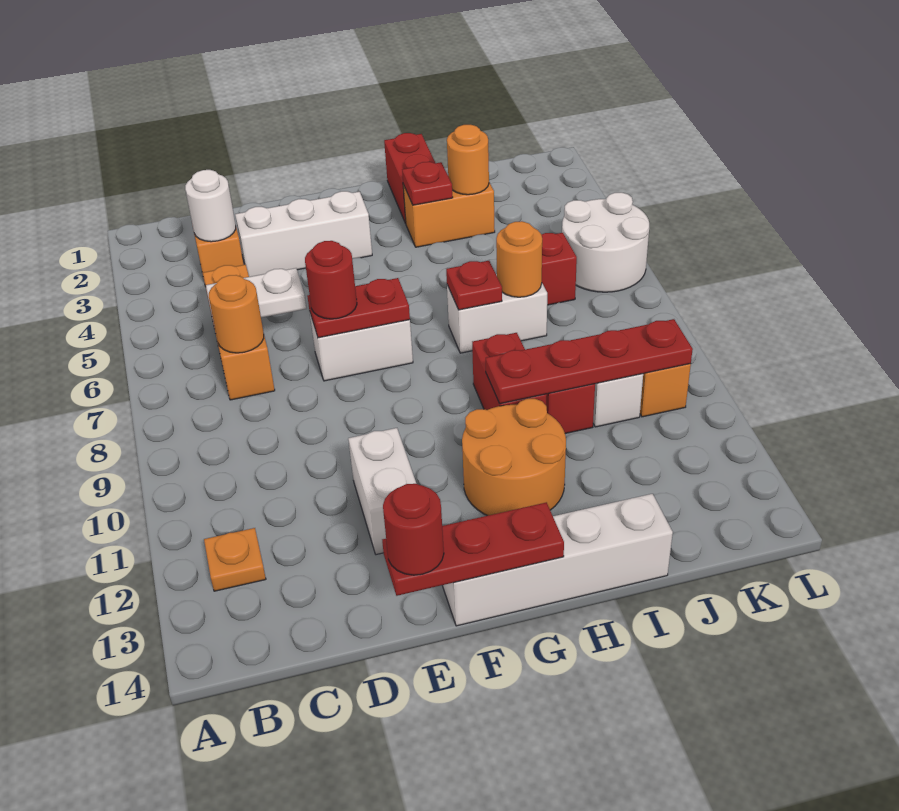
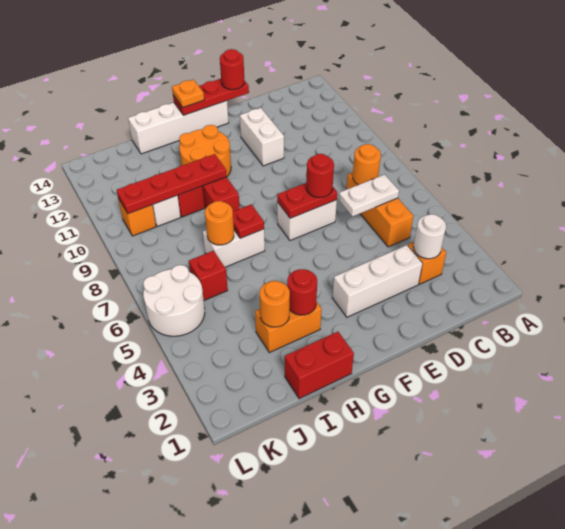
orange plate B12 level 1 -> orange plate G14 level 3
red brick H1:H2 level 1 -> red brick H1:I1 level 1
red plate H3 level 2 -> red round brick H3 level 2

